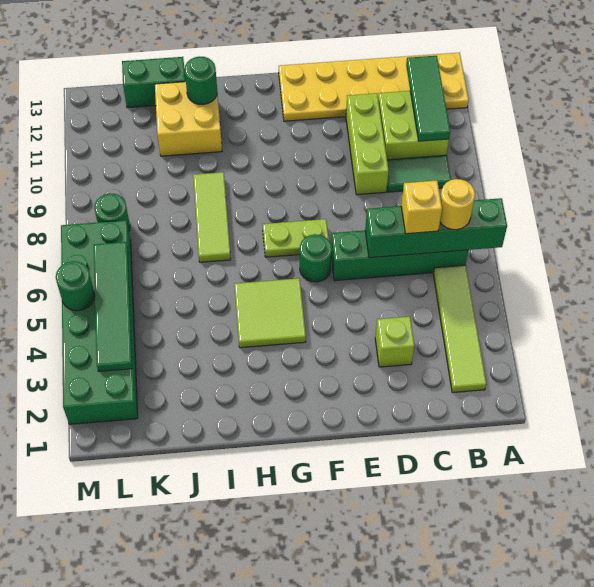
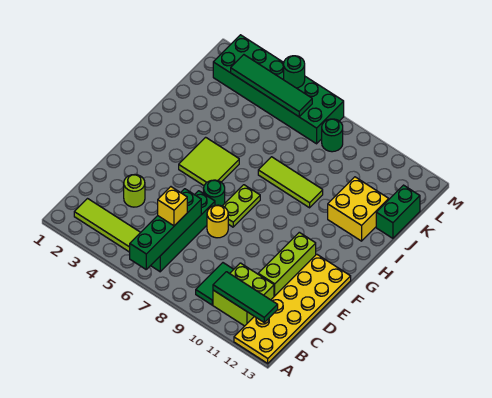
yellow round brick B6 level 3 -> yellow round brick E7 level 1
lime brick D3 level 1 -> lime round brick D3 level 1
lime brick D9:D11 level 1 -> lime brick D11:F11 level 1
green round brick I12 level 2 -> none

